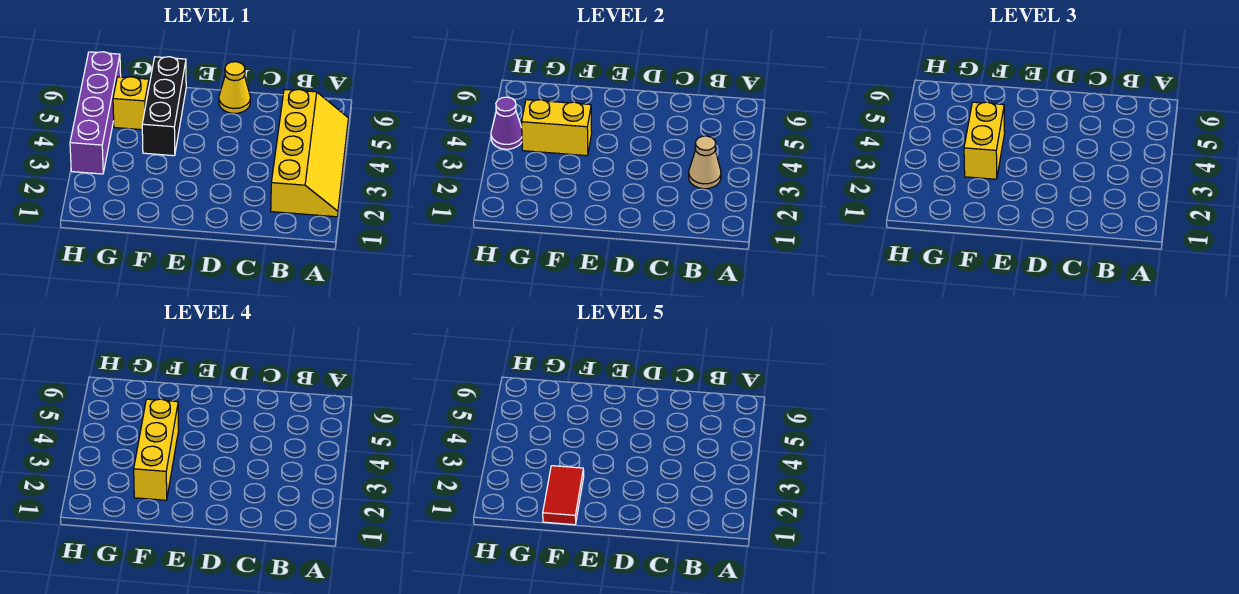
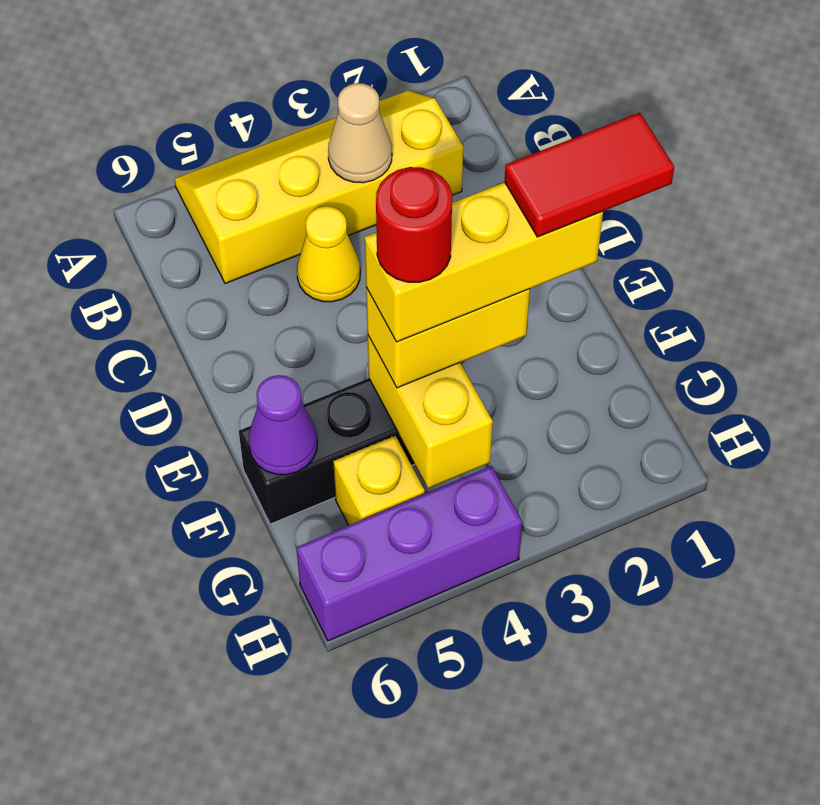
yellow cone D6 level 1 -> yellow cone C4 level 1
none -> red round brick F4 level 5
purple brick H3:H6 level 1 -> purple brick H4:H6 level 1
purple cone H4 level 2 -> purple cone F6 level 2

